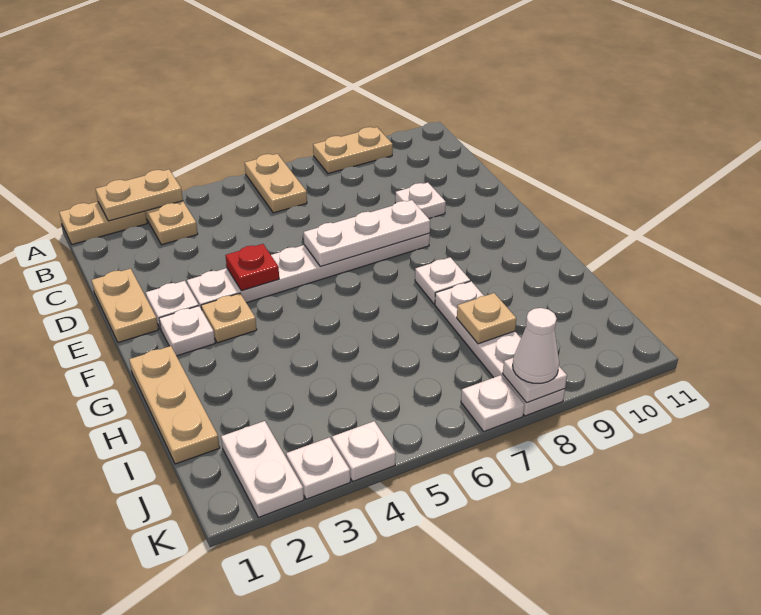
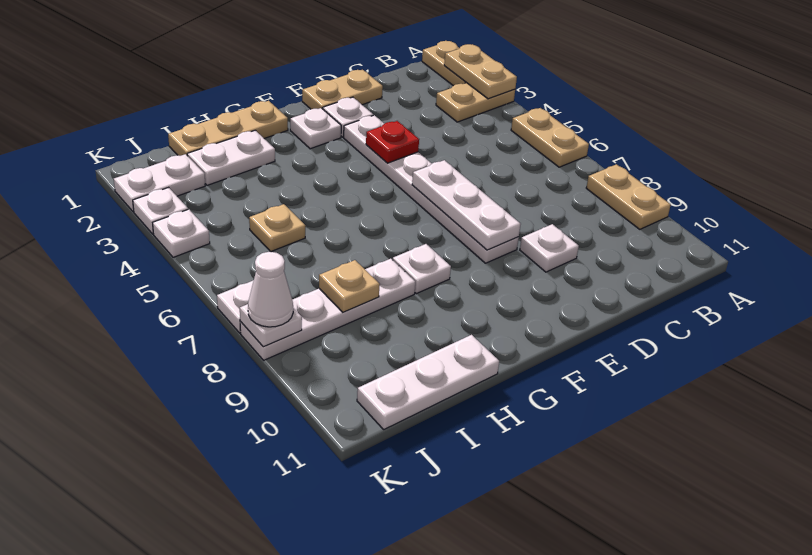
tan plate A6:B6 level 1 -> tan plate A5:A6 level 1
tan plate F3 level 1 -> tan plate I5 level 1
none -> white plate H2:I2 level 1
none -> white plate H11:J11 level 1

